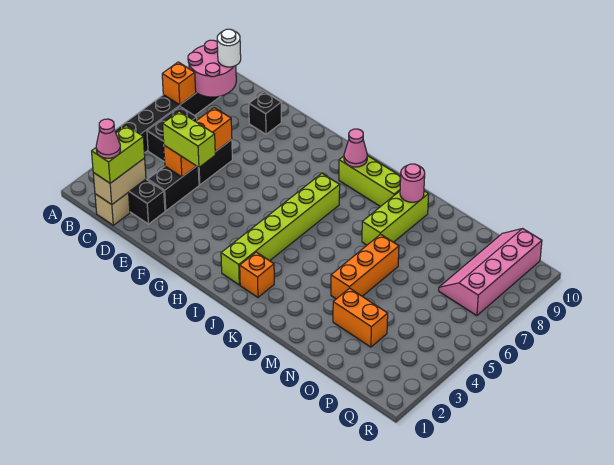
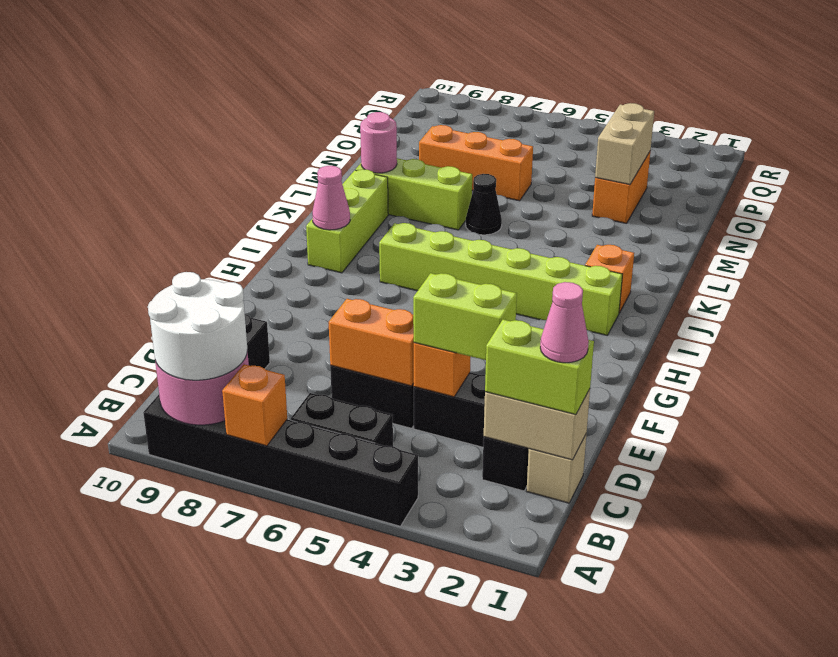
white round brick B9 level 3 -> white round brick A8:B9 level 3
lime brick D4:E4 level 3 -> lime brick D3:D4 level 3
none -> black cone L6 level 1
orange brick M4:M6 level 1 -> orange brick N6:N8 level 1
none -> tan brick N3:O3 level 2
pink slope P7:Q10 level 1 top Q -> none

